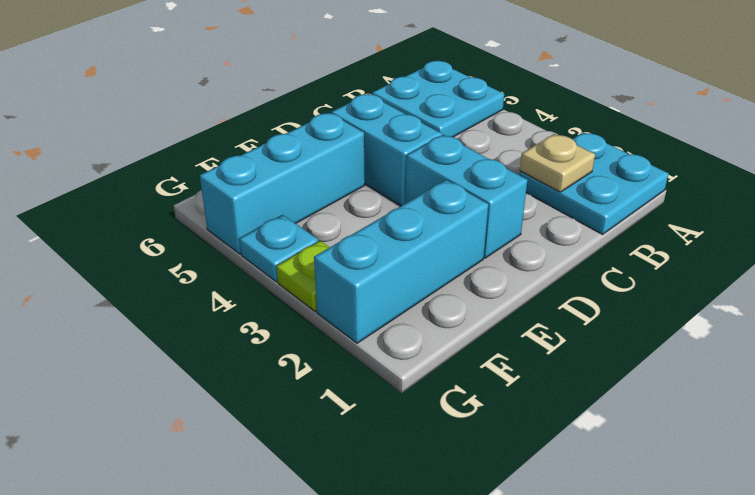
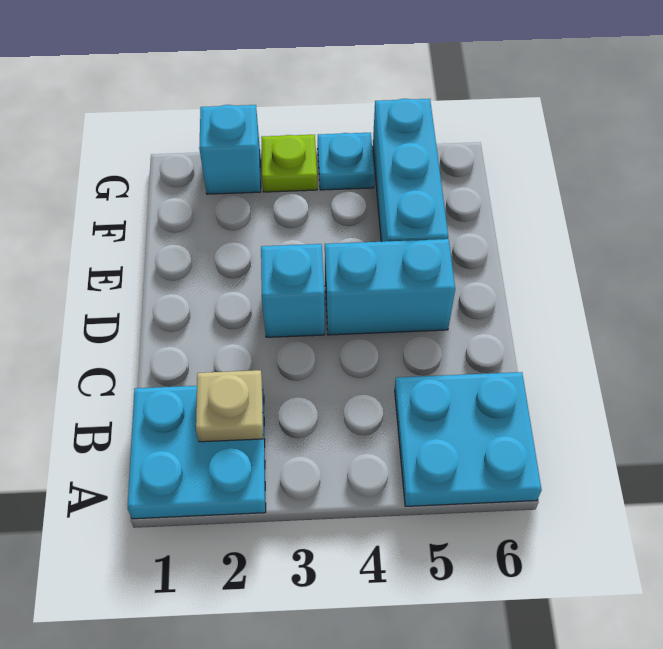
cyan brick D2:D3 level 1 -> cyan brick D3 level 1
cyan brick E2:G2 level 1 -> cyan brick G2 level 1

